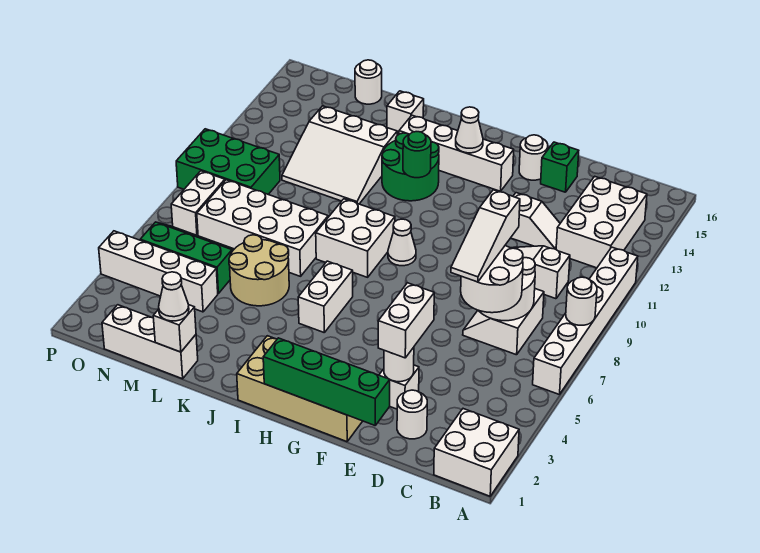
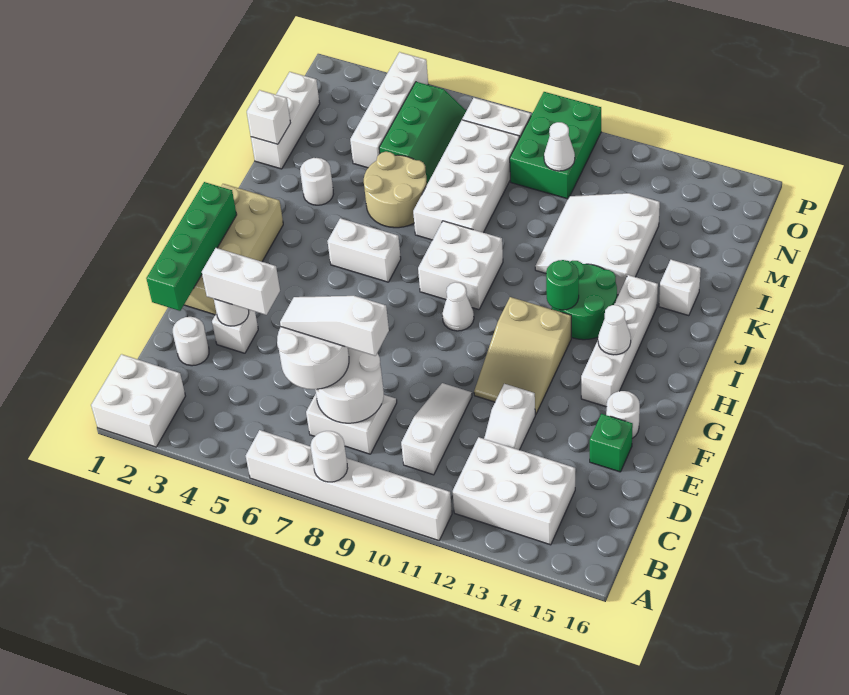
none -> tan slope F11:H12 level 1 top H
white cone L1 level 3 -> white cone N10 level 2
white round brick M16 level 1 -> white round brick K3 level 1

